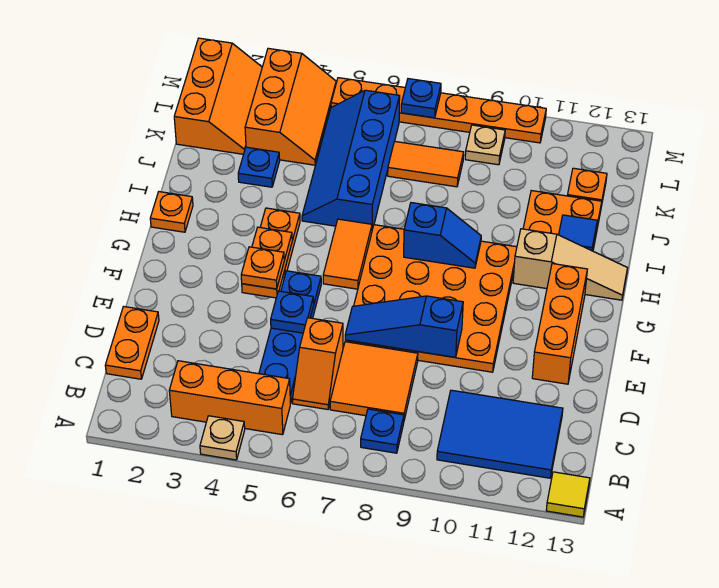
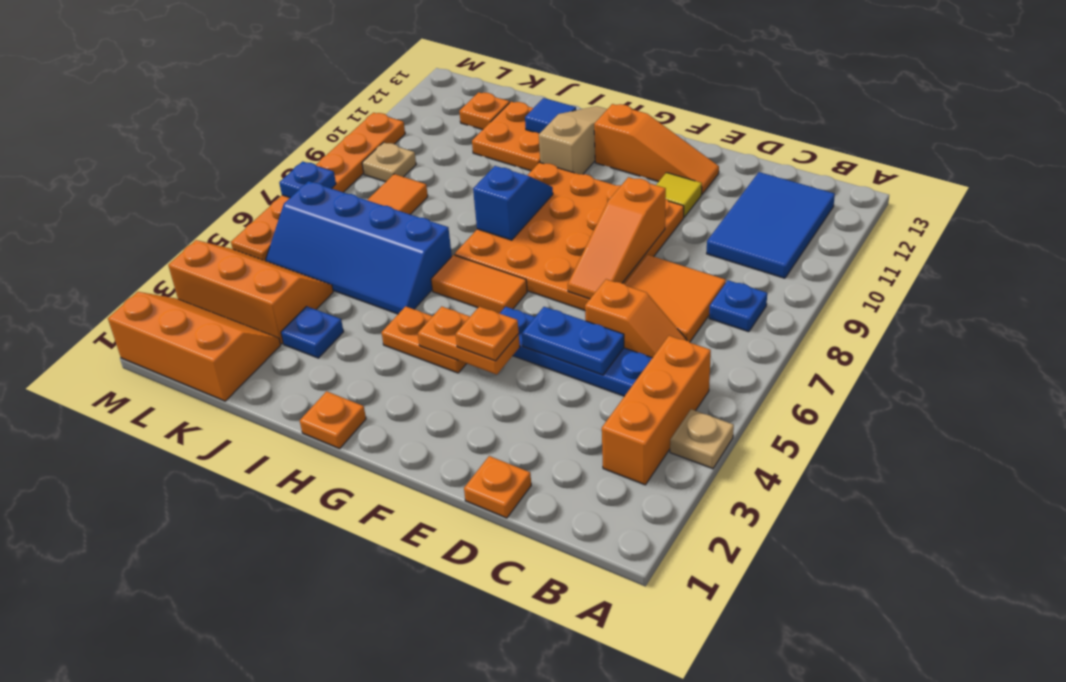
yellow tile A13 level 1 -> yellow tile E11 level 1
orange plate C1:D1 level 1 -> orange plate D1 level 1
blue plate E5 level 2 -> blue plate D5:E5 level 2
blue slope E7:E9 level 2 top 9 -> orange slope E7:E9 level 2 top 9
orange brick E12:G12 level 1 -> orange slope E12:G12 level 1 top G

